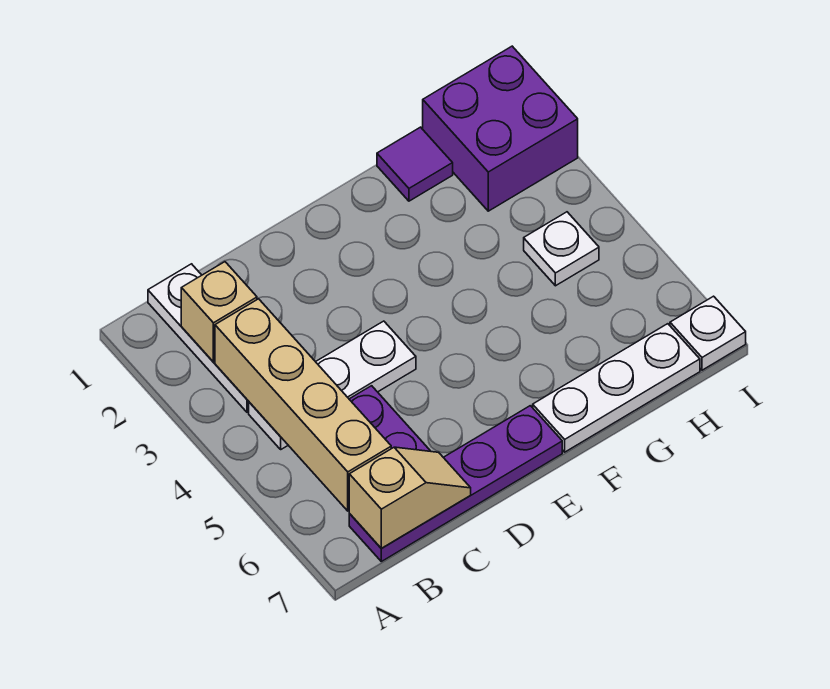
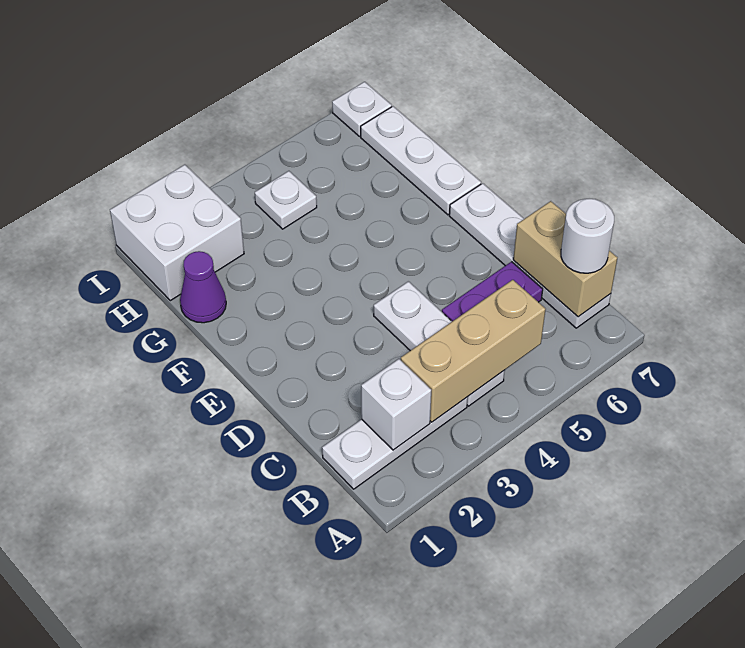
tan brick B2 level 2 -> white brick B2 level 2
tan brick B3:B6 level 2 -> tan brick B3:B5 level 2
purple plate B7:E7 level 1 -> white plate B7:E7 level 1
tan slope B7:C7 level 2 top B -> tan brick B7:C7 level 2
none -> white round brick B7 level 3
purple tile G1 level 1 -> purple cone G1 level 1
purple brick H1:I2 level 1 -> white brick H1:I2 level 1

